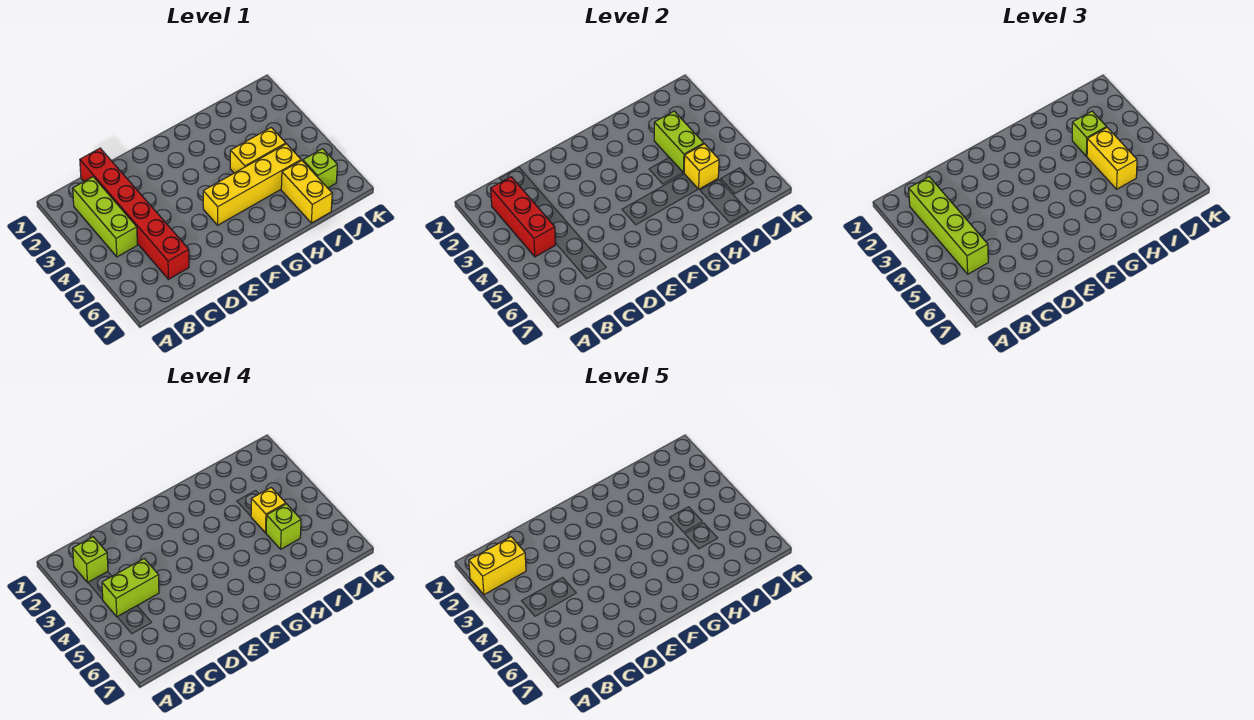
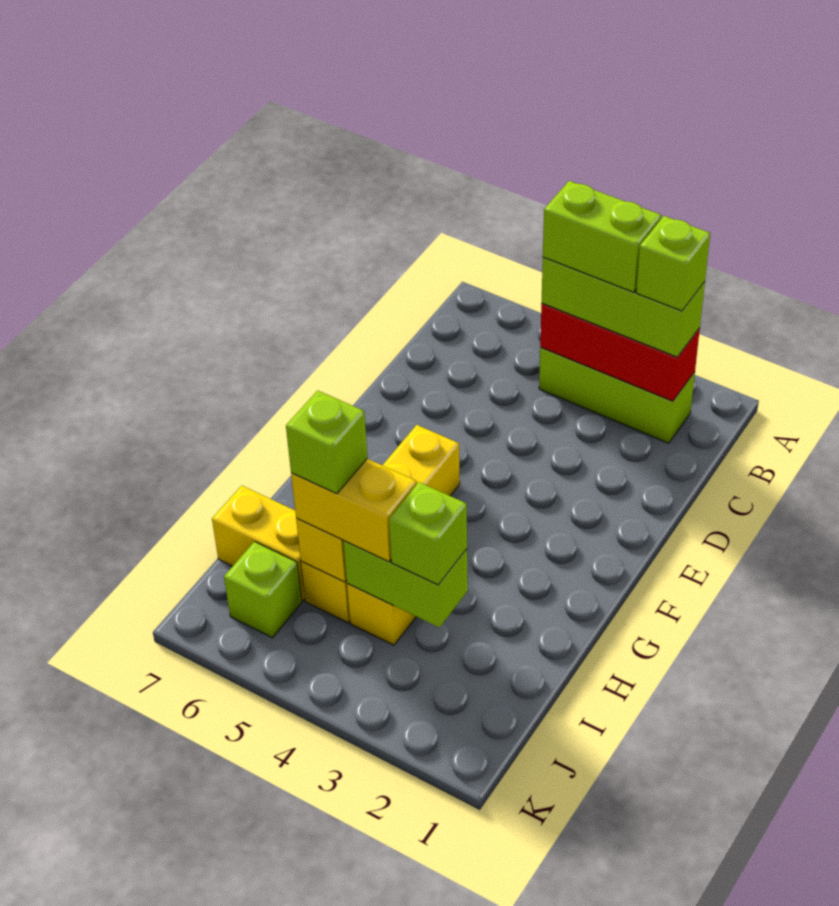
yellow brick A2:B2 level 5 -> none
lime brick B2:B5 level 3 -> lime brick B2:B4 level 3
lime brick B4:C4 level 4 -> lime brick B3:B4 level 4
red brick C1:C6 level 1 -> none
yellow brick I4 level 4 -> none

